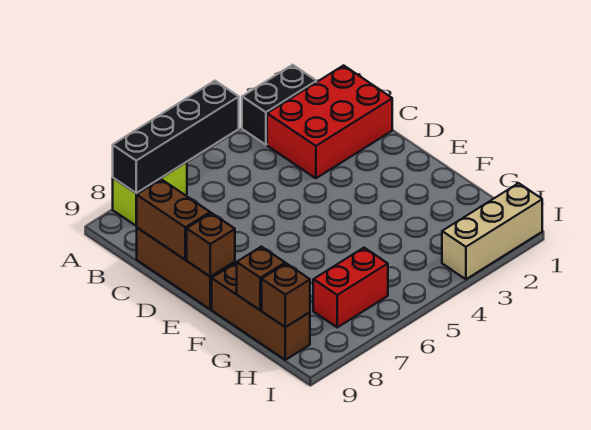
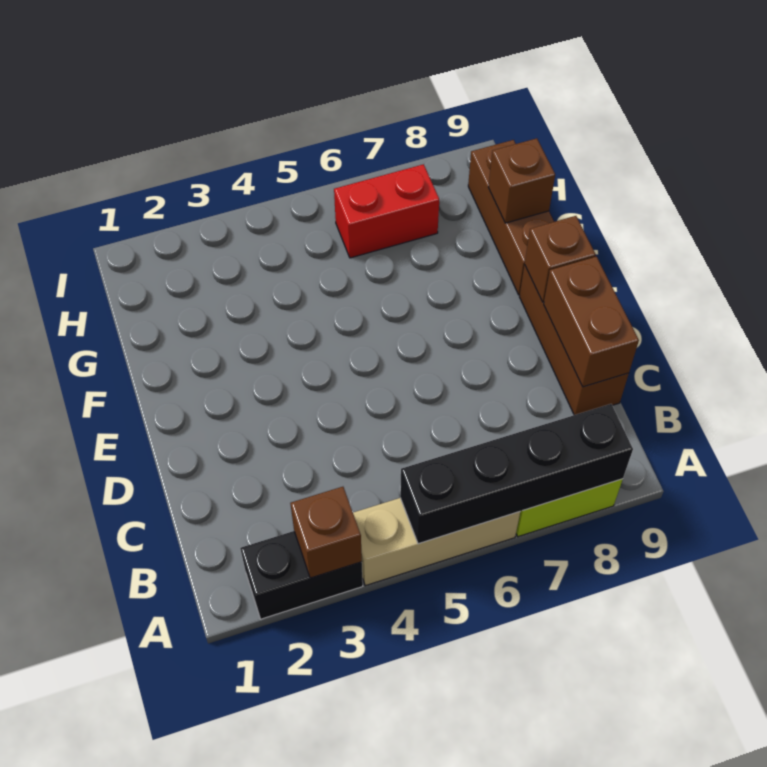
red brick B1:C3 level 1 -> none
brown brick H9 level 2 -> brown brick A3 level 2
tan brick I1:I3 level 1 -> tan brick A4:A6 level 1

